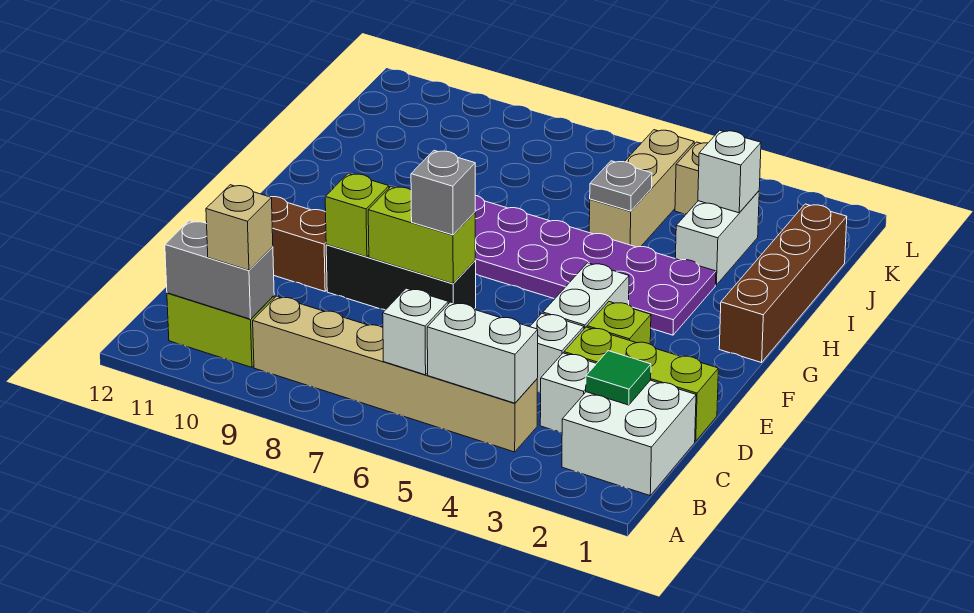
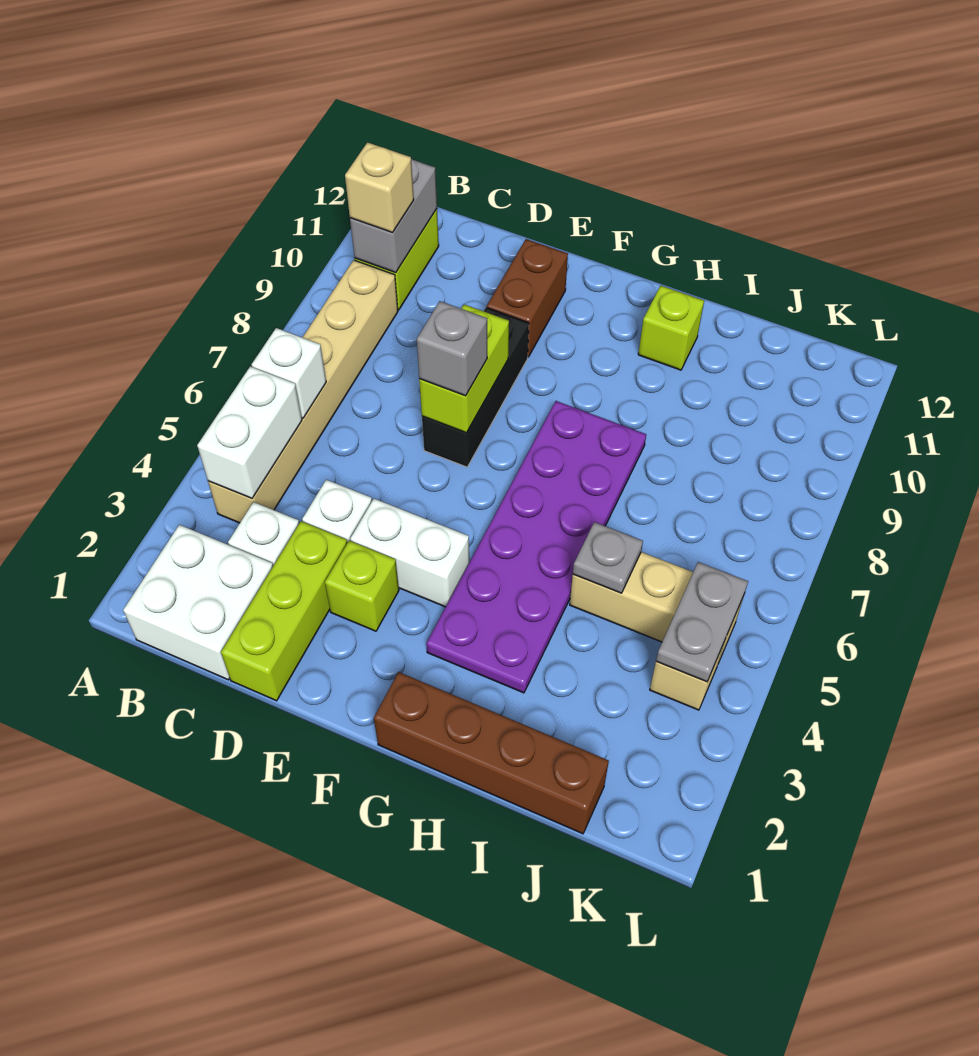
green tile C2 level 2 -> none
lime brick E9 level 2 -> lime brick H11 level 1
white brick I3:J3 level 1 -> none
white brick J3 level 2 -> none
none -> grey plate K4:K5 level 2

